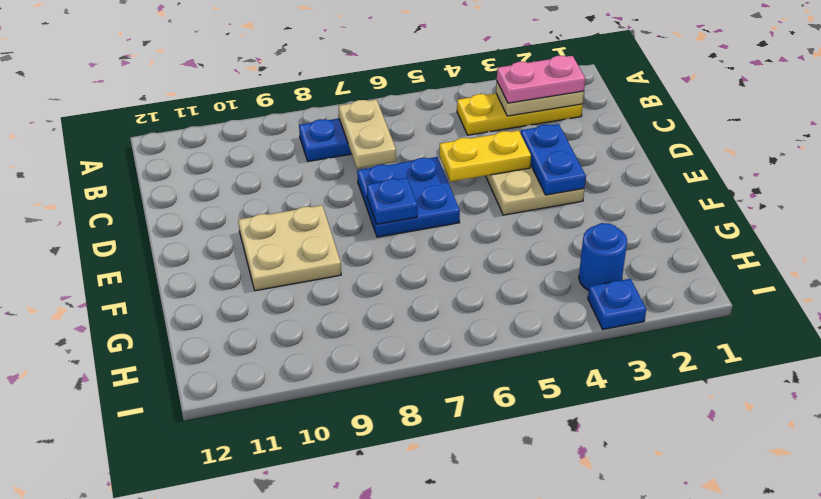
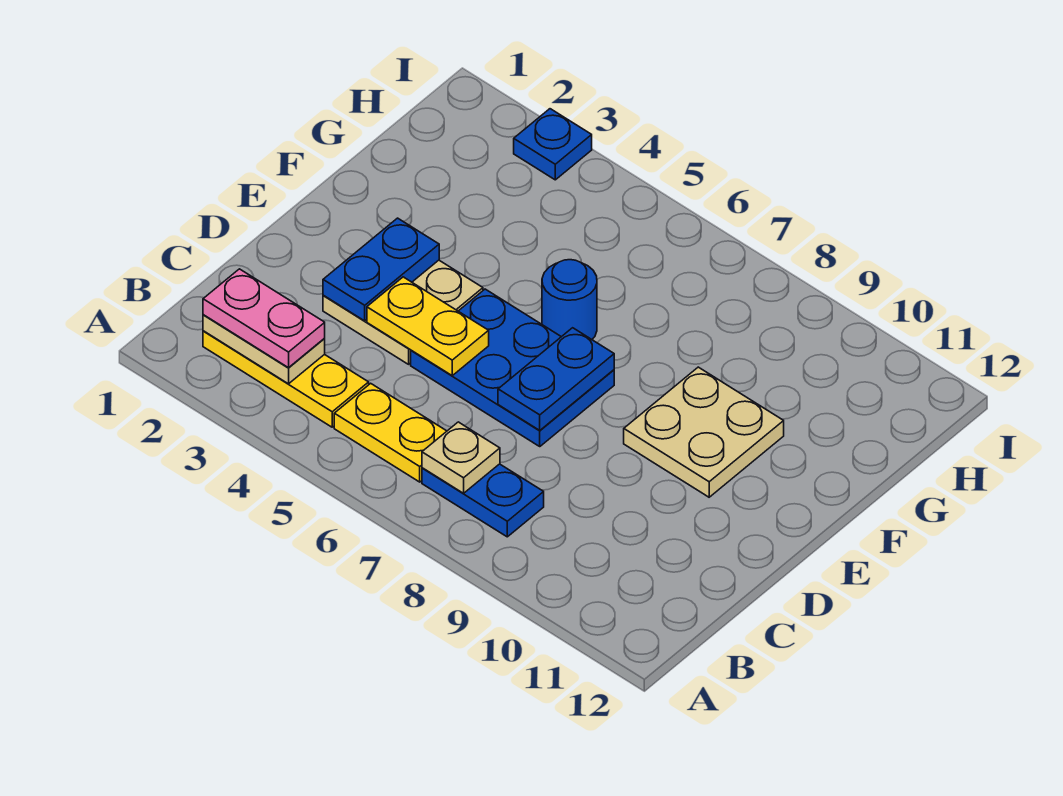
none -> yellow plate B5:B6 level 1
tan plate B7:C7 level 2 -> tan plate B7 level 2
blue plate D6:E7 level 1 -> blue plate D5:E7 level 1
blue plate E7 level 2 -> blue plate D7:E7 level 2
blue round brick H3 level 1 -> blue round brick F6 level 1

